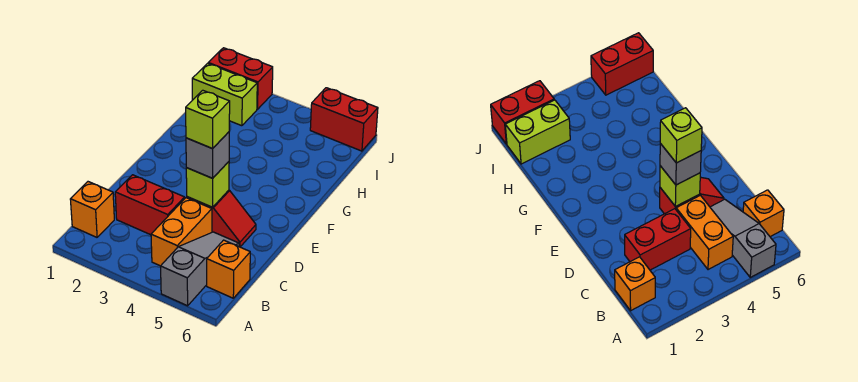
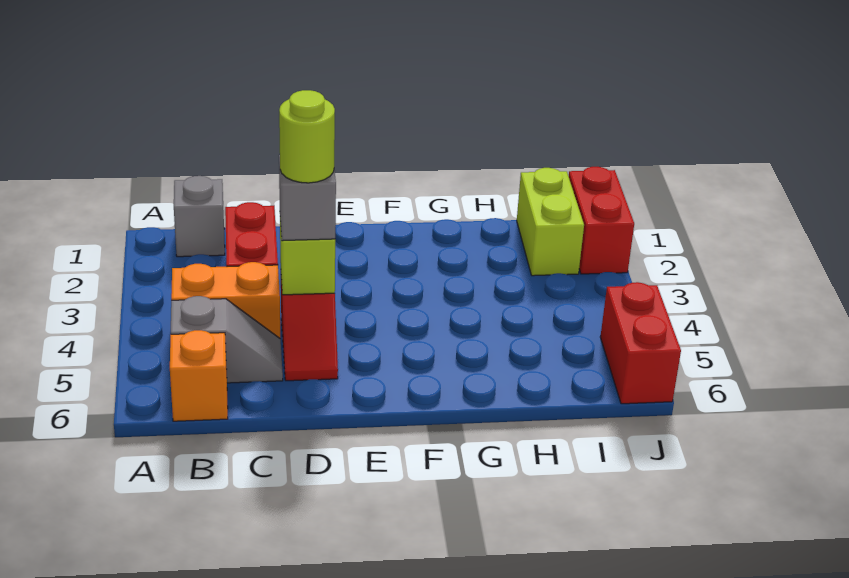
grey slope A5:C5 level 1 top A -> grey slope B5:C5 level 1 top B
orange brick B1 level 1 -> grey brick B1 level 1
lime brick D4 level 4 -> lime round brick D4 level 4

